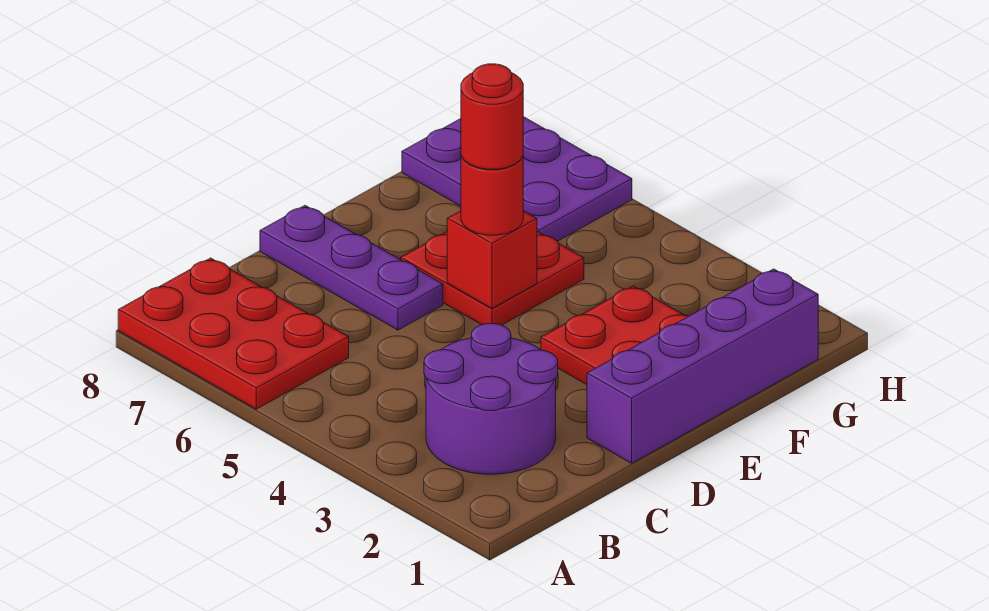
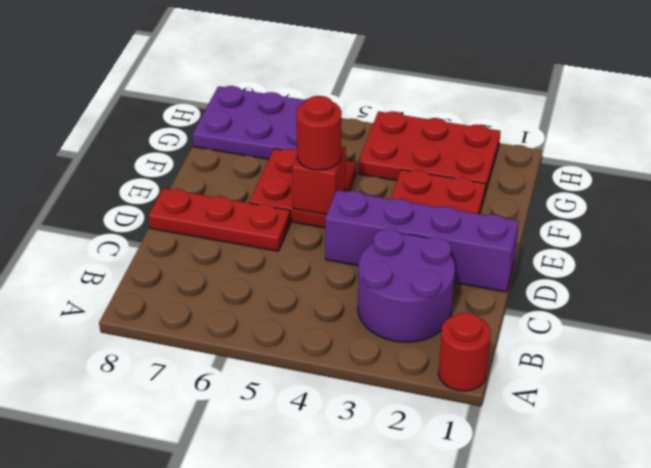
red plate A6:B8 level 1 -> red plate G2:H4 level 1
purple brick D1:G1 level 1 -> purple brick D1:D4 level 1
purple plate D6:D8 level 1 -> red plate D6:D8 level 1
red round brick E5 level 4 -> red round brick A1 level 1

